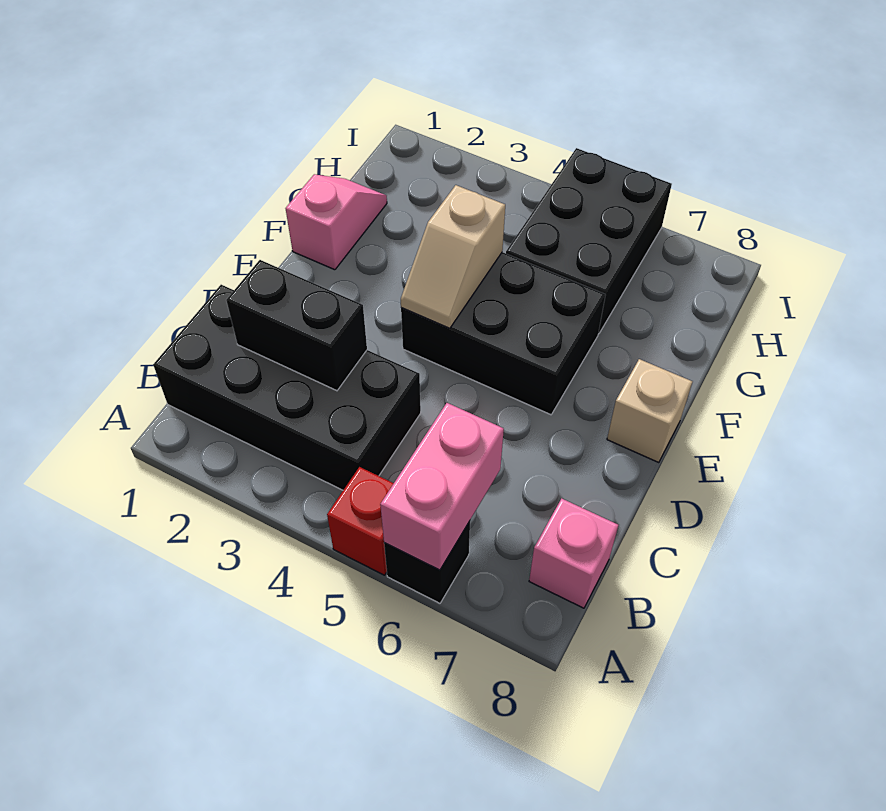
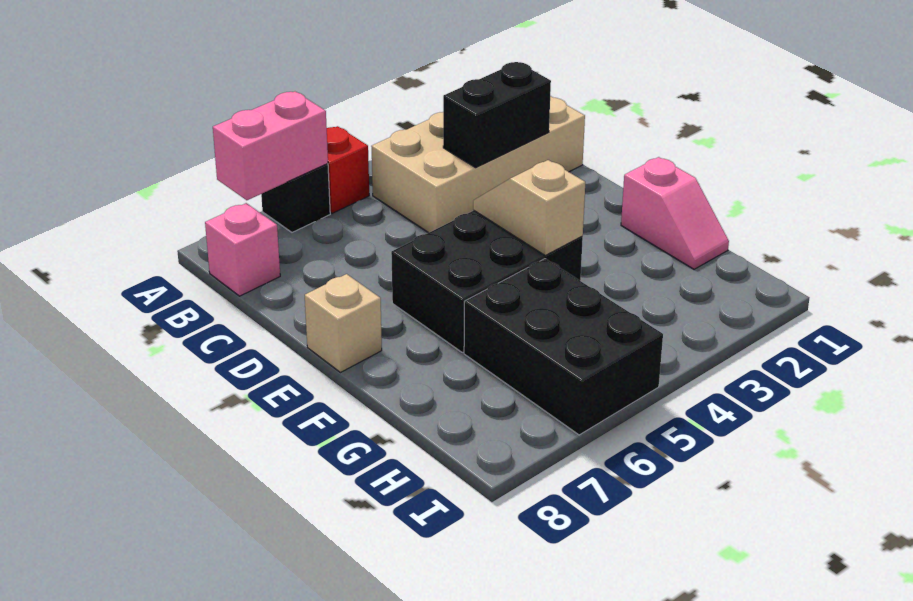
pink brick A6:B6 level 2 -> pink brick A6:A7 level 2
black brick B1:C4 level 1 -> tan brick B1:C4 level 1

